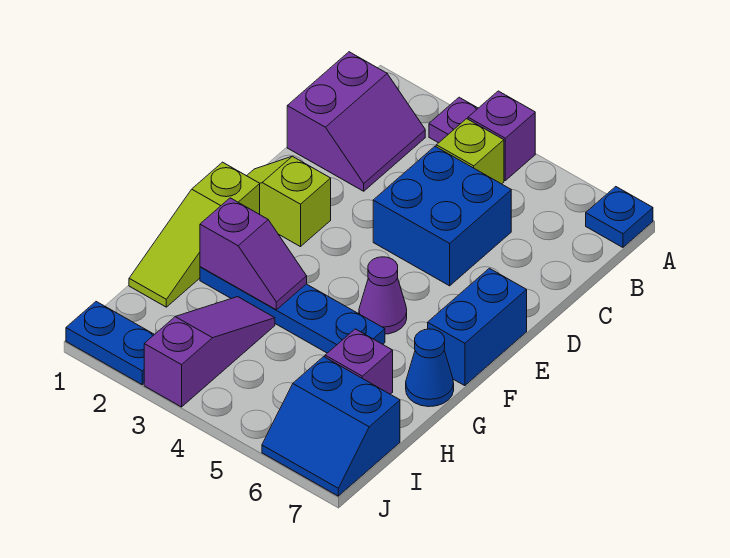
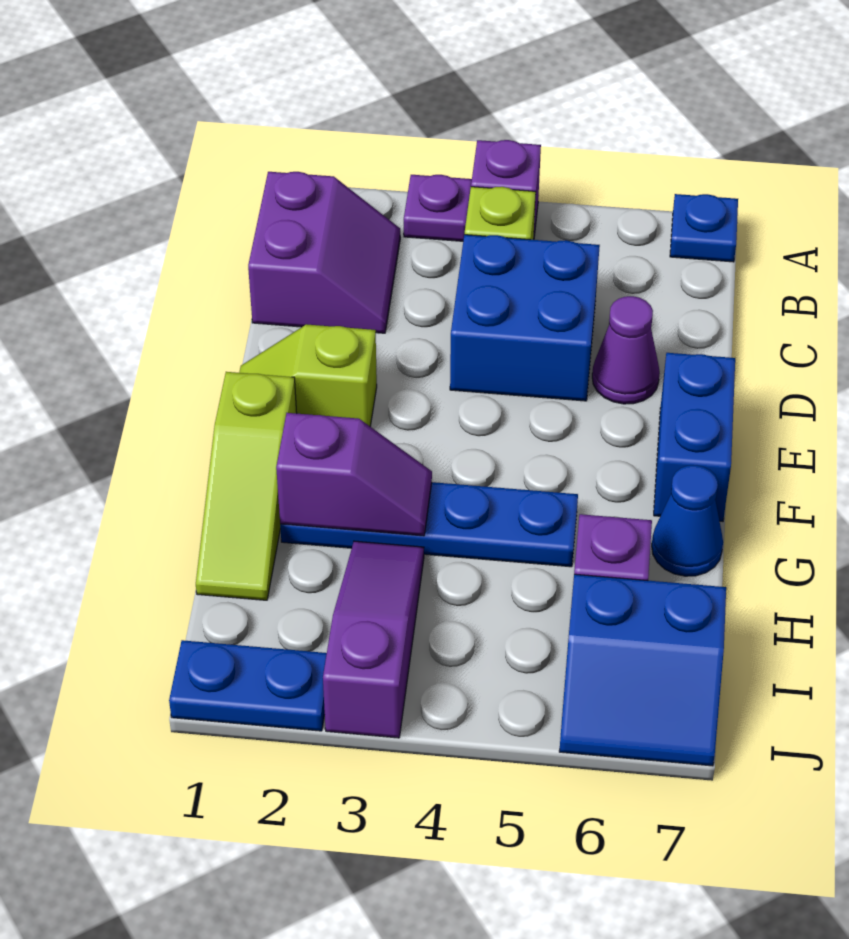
purple cone F5 level 1 -> purple cone D6 level 1

